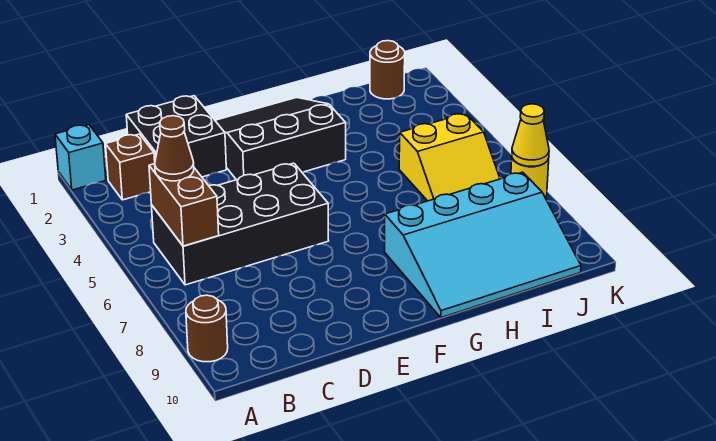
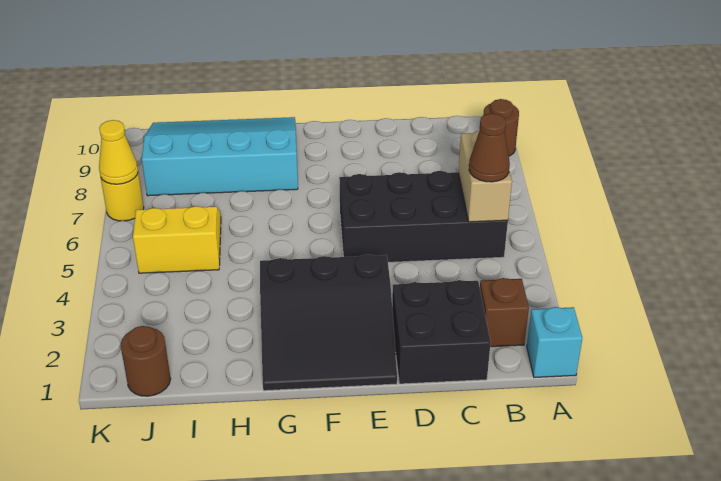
brown brick B5:B6 level 2 -> tan brick B5:B6 level 2

